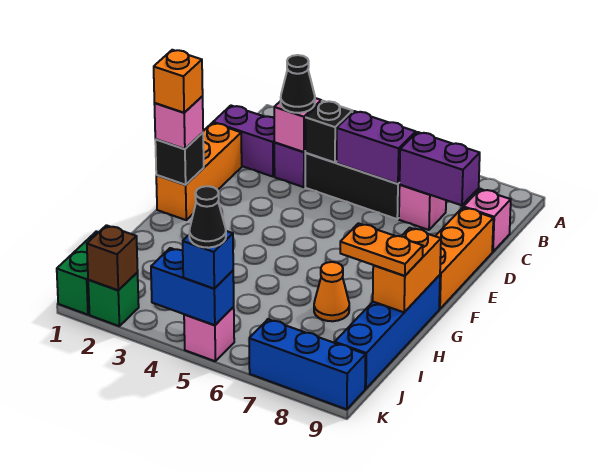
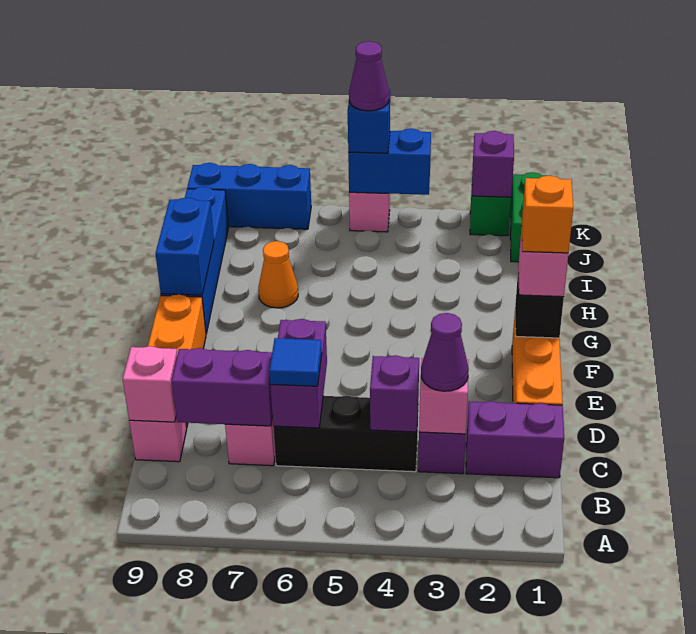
black cone C3 level 3 -> purple cone C3 level 3
black brick C4 level 2 -> purple brick C4 level 2
purple brick C5:C6 level 2 -> purple brick C6:D6 level 2
none -> blue tile C6 level 3
none -> pink brick C9 level 2
orange brick G9:H9 level 2 -> blue brick G9:H9 level 2
orange plate H8:H9 level 3 -> none
brown brick K2 level 2 -> purple brick K2 level 2
black cone K5 level 4 -> purple cone K5 level 4

